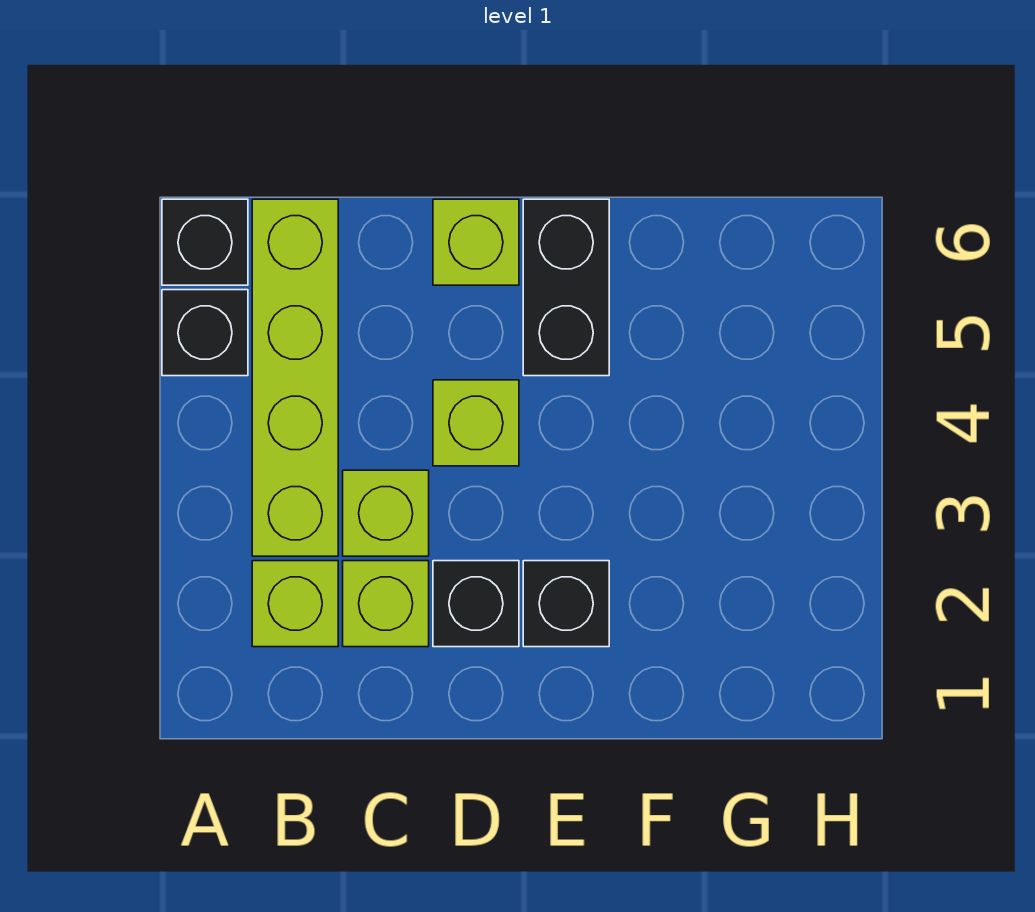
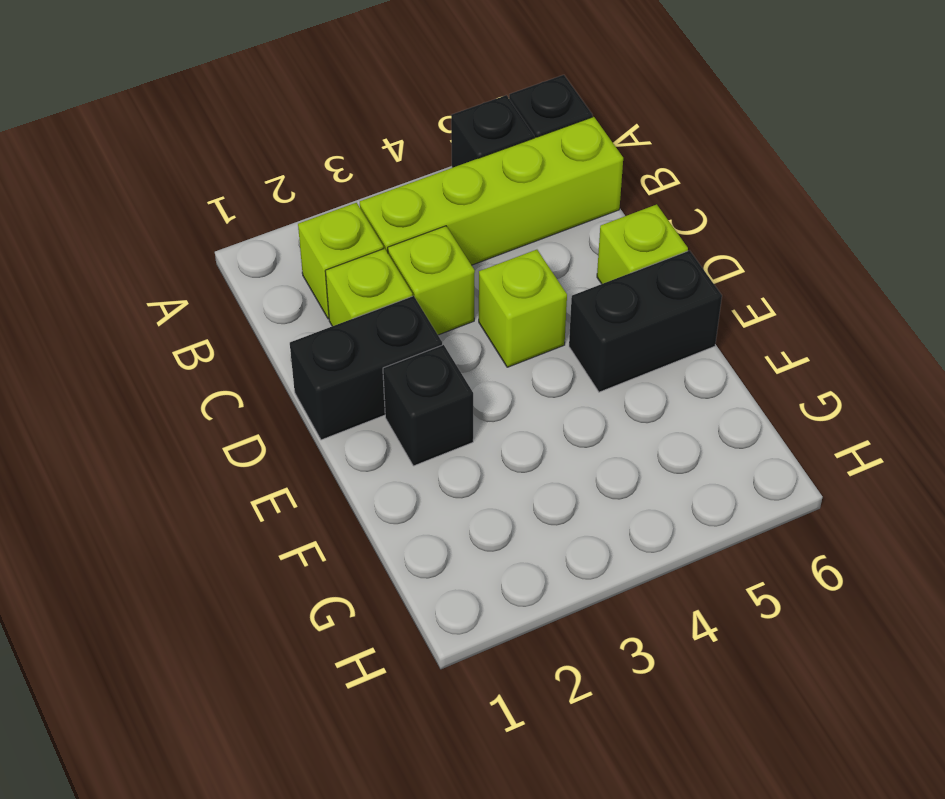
black brick D2 level 1 -> black brick D1:D2 level 1

